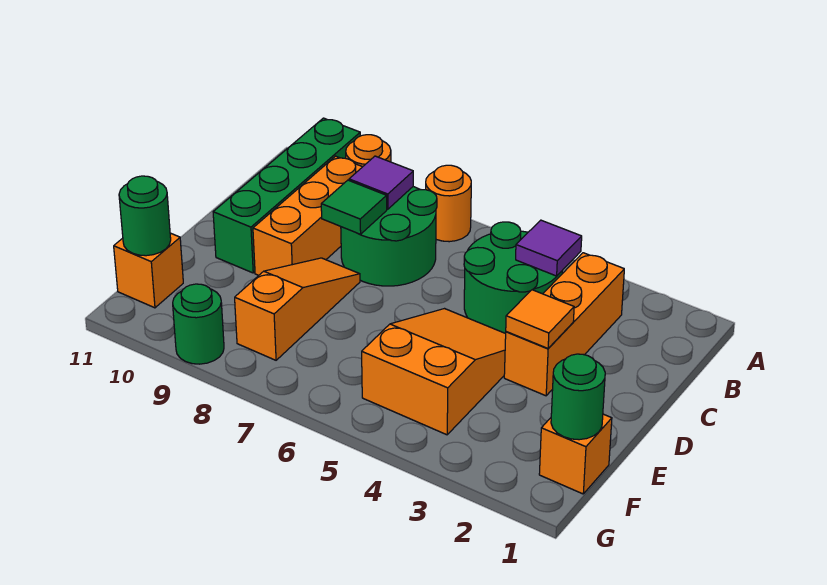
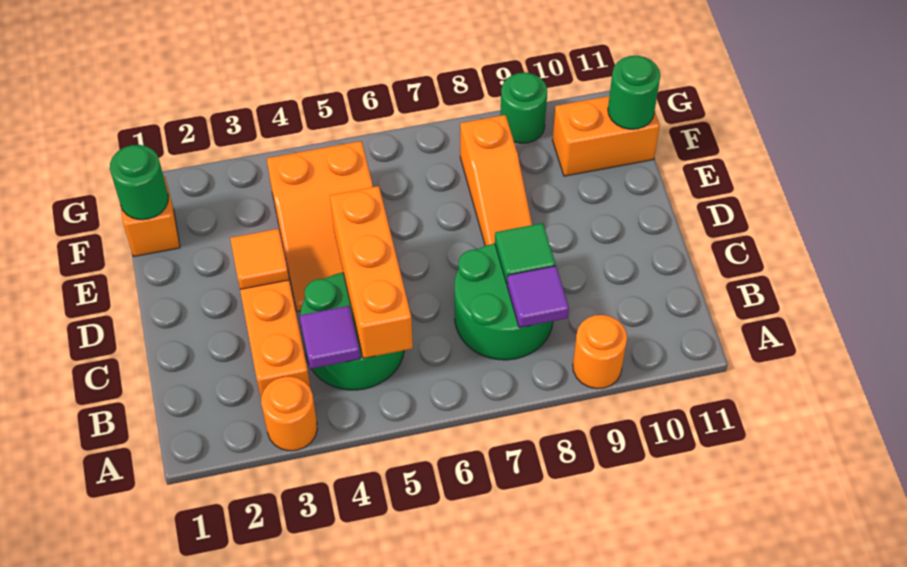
orange round brick A7 level 1 -> orange round brick A3 level 1
green brick A10:D10 level 1 -> none
orange brick B9:D9 level 1 -> orange brick B5:D5 level 2
orange brick F11 level 1 -> orange brick F10:F11 level 1

